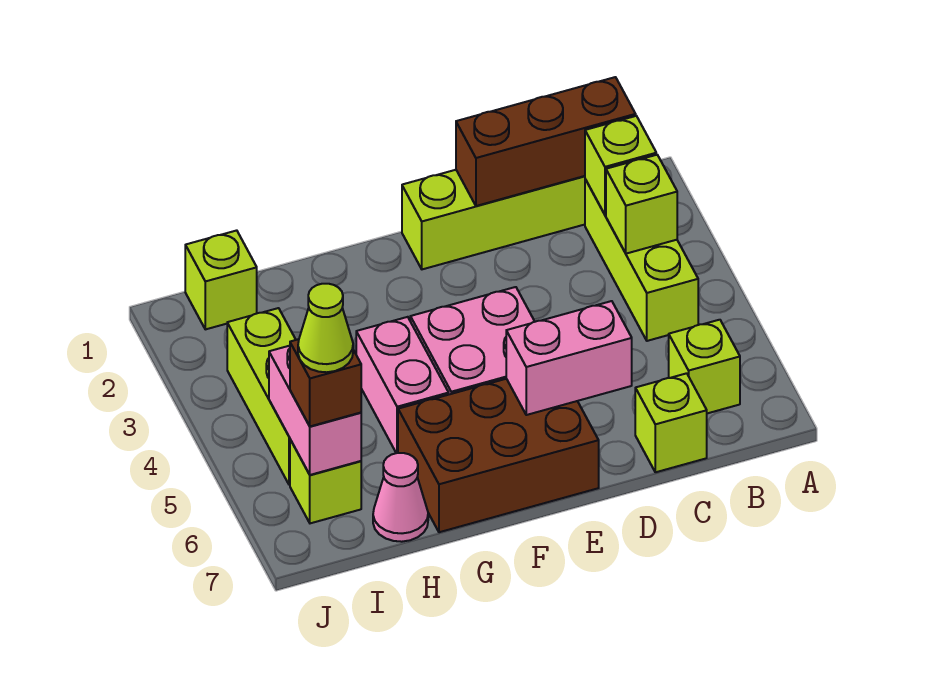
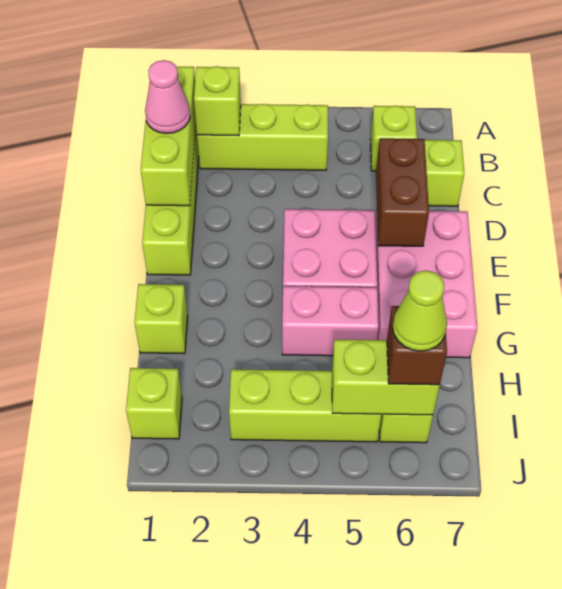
brown brick B1:D1 level 2 -> lime brick B1:D1 level 2
lime brick B3 level 2 -> lime brick G1 level 1
pink brick D6:E6 level 2 -> brown brick D6:E6 level 2
brown brick E6:G7 level 1 -> pink brick E6:G7 level 1
pink cone H7 level 1 -> pink cone C1 level 3
pink brick I5:I6 level 2 -> lime brick I5:I6 level 2

